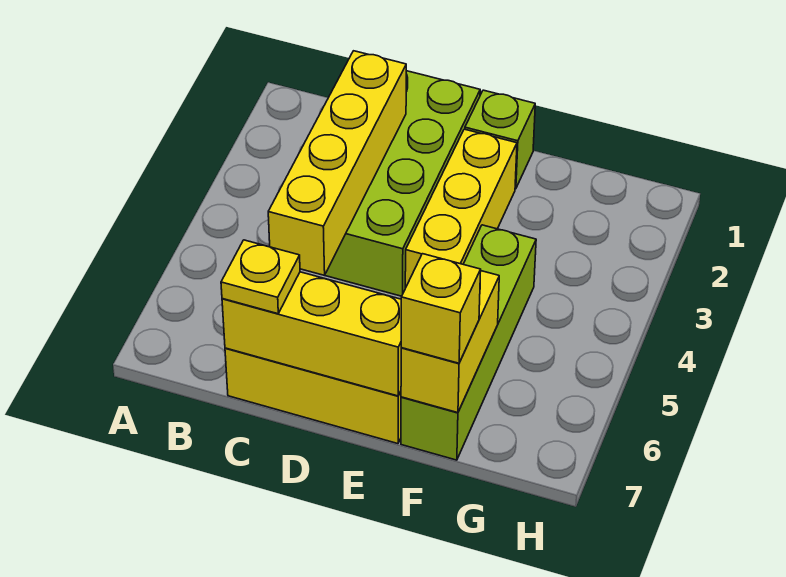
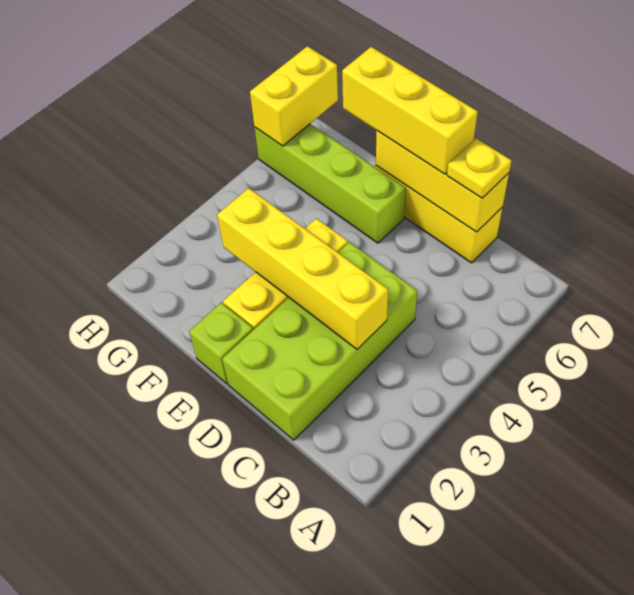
yellow brick C2:C5 level 2 -> yellow brick C3:F3 level 2
lime brick F4:F7 level 1 -> lime brick E6:H6 level 1
yellow brick F6:F7 level 2 -> yellow brick H6:H7 level 2
yellow brick F7 level 3 -> yellow brick D7:F7 level 3

